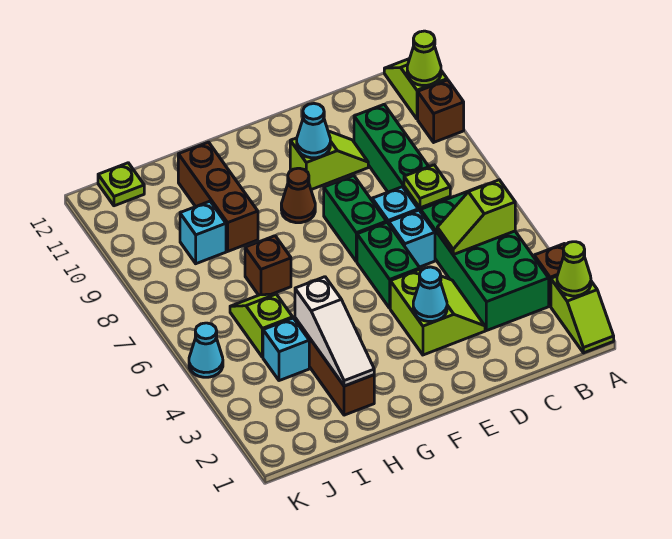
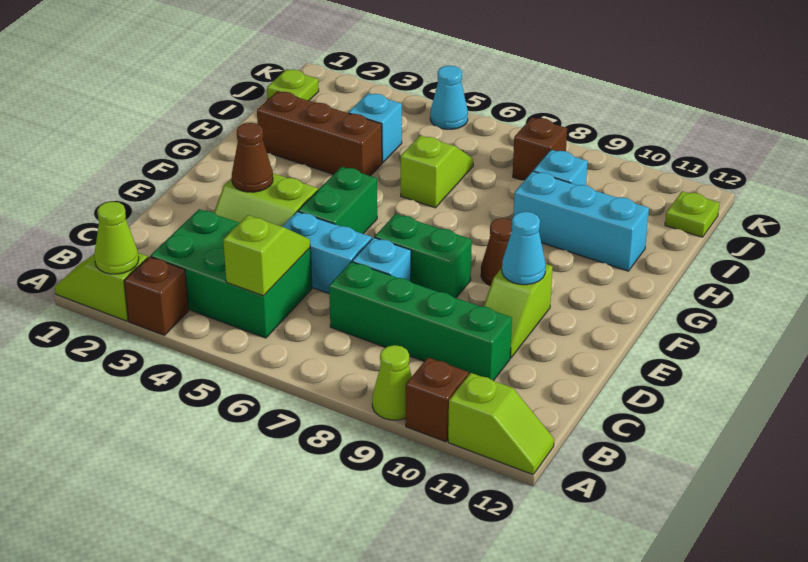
lime cone A11 level 2 -> lime cone A9 level 1
green brick B3:C6 level 1 -> green brick B3:C5 level 1
lime plate C7 level 2 -> lime plate J1 level 1
cyan brick D6 level 1 -> cyan brick D5:D6 level 1
cyan cone E3 level 2 -> brown cone E3 level 2
green brick E5:E6 level 1 -> green brick E5:F5 level 1
white slope H2:H4 level 2 top 4 -> none
brown brick H7 level 1 -> brown brick J8 level 1
brown brick H9:H11 level 1 -> cyan brick H9:H11 level 1
lime slope I5:I6 level 1 top 5 -> lime slope H6:I6 level 1 top H

